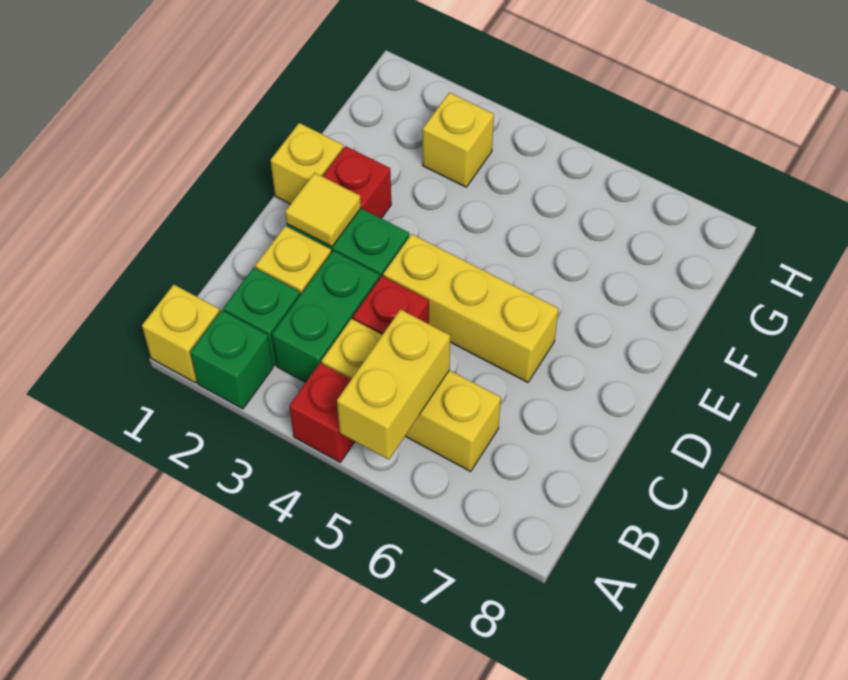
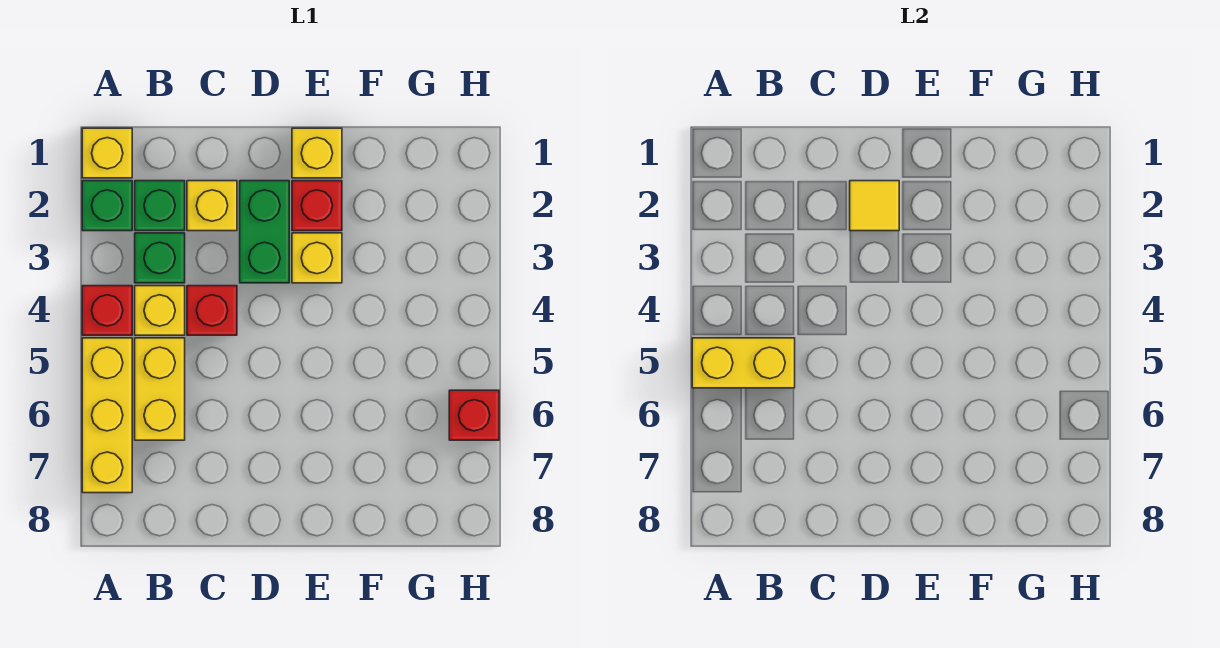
green brick B3:C3 level 1 -> green brick B3 level 1
yellow brick D4:D6 level 1 -> yellow brick A5:A7 level 1
yellow brick G3 level 1 -> yellow brick E3 level 1
none -> red brick H6 level 1

